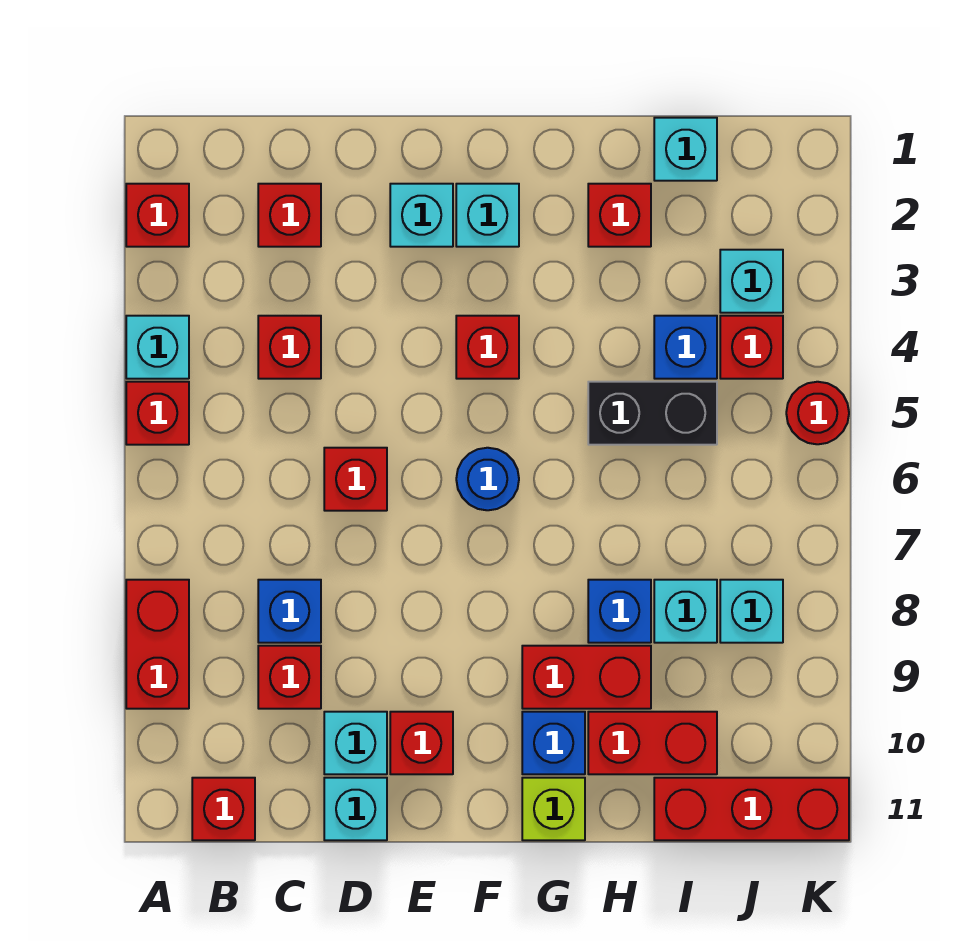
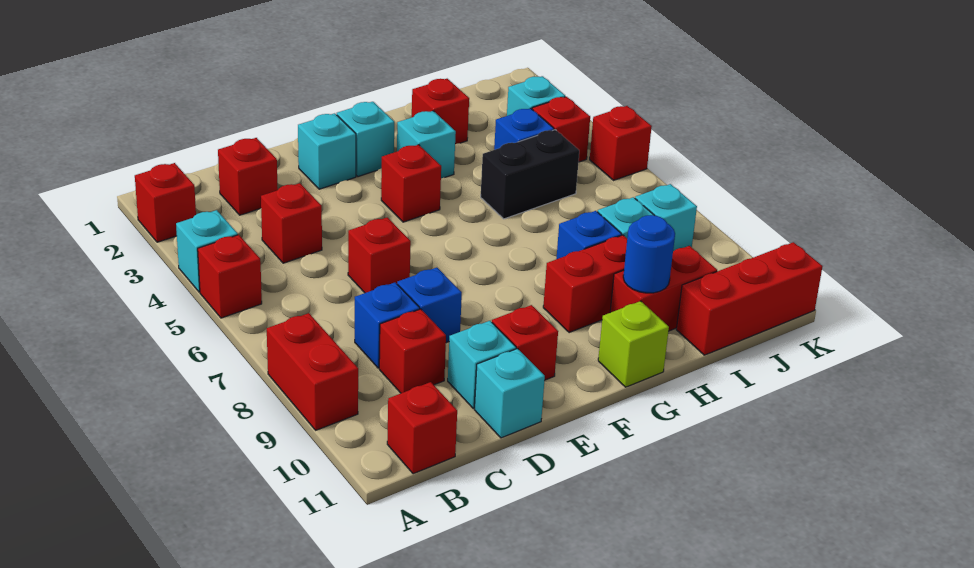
blue round brick F6 level 1 -> blue round brick H10 level 2
blue brick G10 level 1 -> blue brick D8 level 1
cyan brick I1 level 1 -> cyan brick G3 level 1
red round brick K5 level 1 -> red brick K5 level 1

